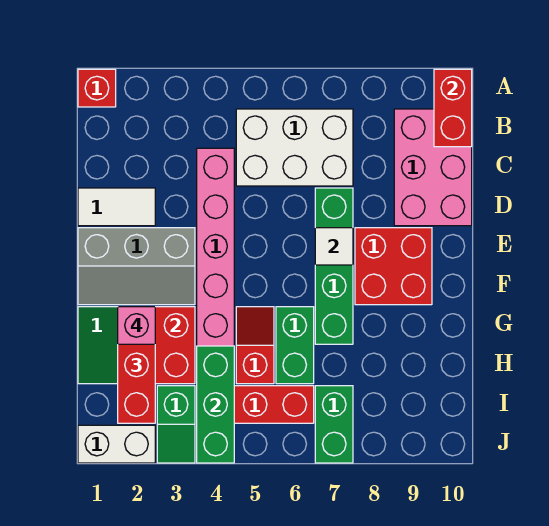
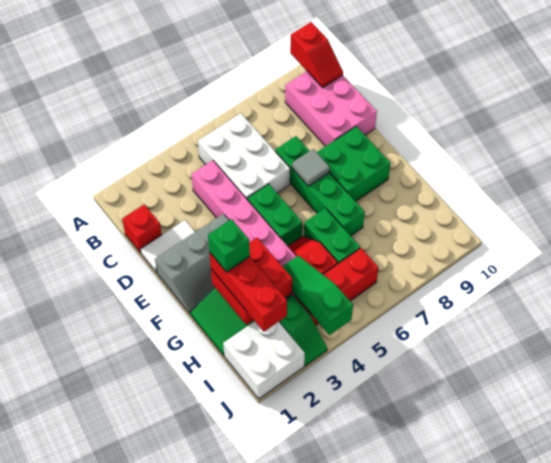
red brick A1 level 1 -> red brick C1 level 1
red brick A10:B10 level 2 -> red slope A10:B10 level 2 top A
white brick B5:C7 level 1 -> white brick B5:D6 level 1
white tile E7 level 2 -> grey tile E7 level 2
red brick E8:F9 level 1 -> green brick E8:F9 level 1
pink brick G2 level 4 -> green brick G2 level 4
green brick H4:J4 level 2 -> green slope H4:J4 level 2 top J
green brick I7:J7 level 1 -> green brick E5:F5 level 1
white brick J1:J2 level 1 -> white brick I1:J2 level 1

